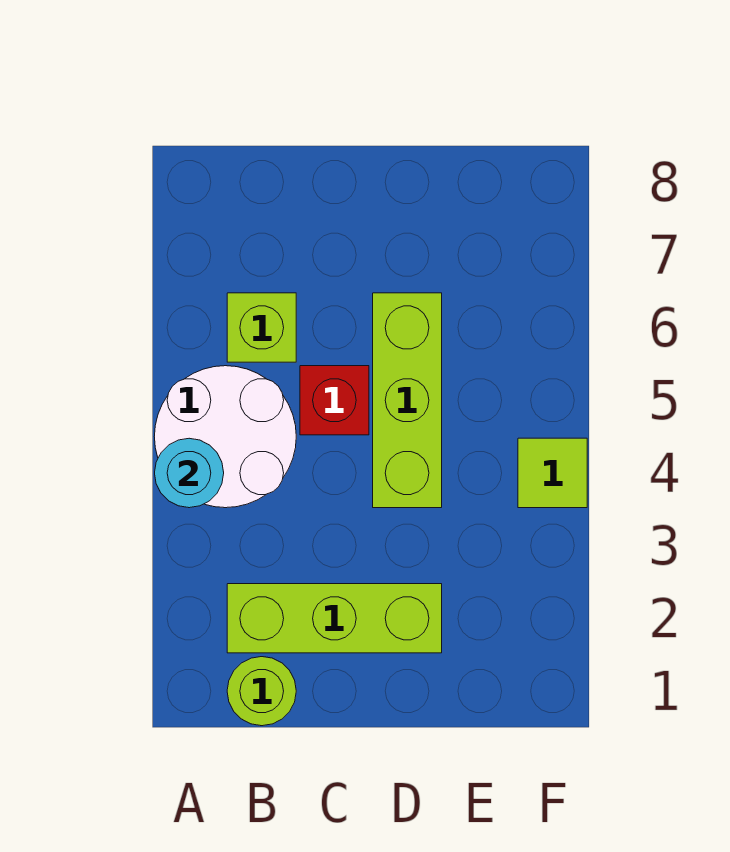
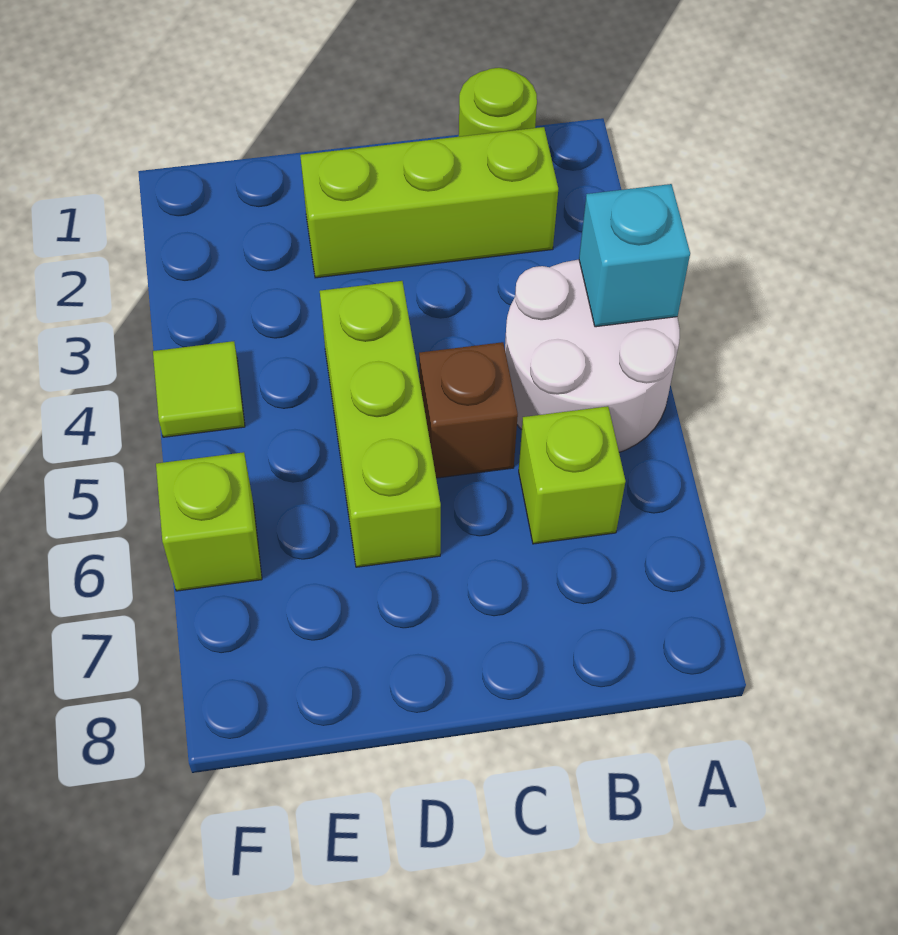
cyan round brick A4 level 2 -> cyan brick A4 level 2
red brick C5 level 1 -> brown brick C5 level 1
none -> lime brick F6 level 1

